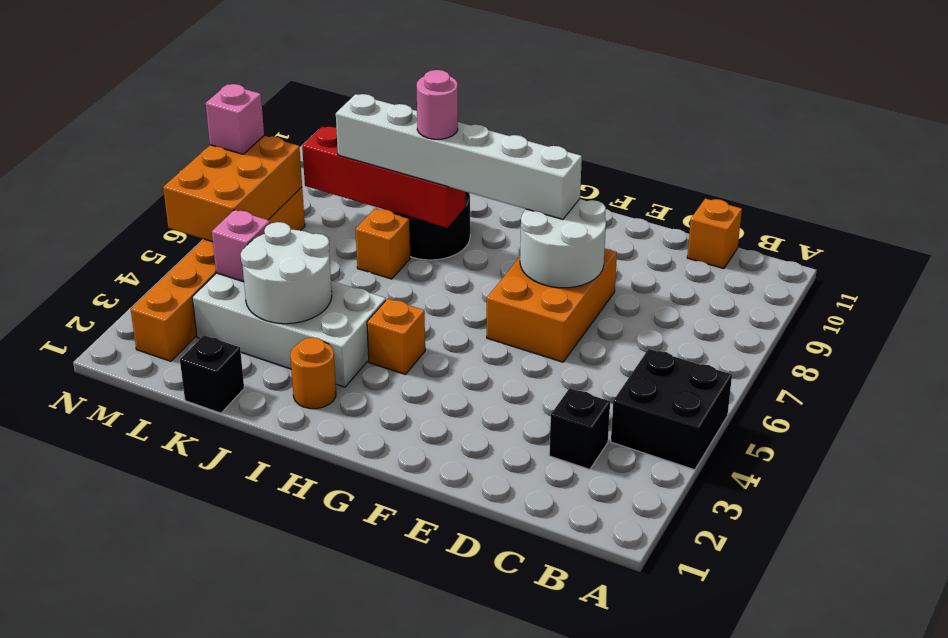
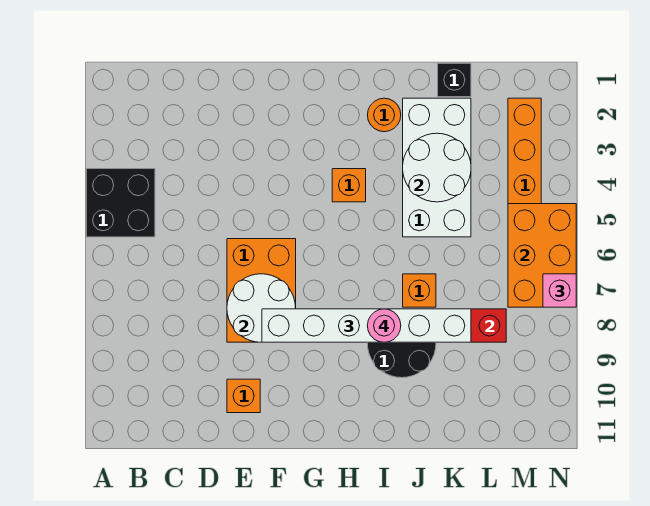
black brick C3 level 1 -> none
orange brick C11 level 1 -> orange brick E10 level 1
white brick I3:L4 level 1 -> white brick J2:K5 level 1
pink brick L4 level 2 -> none

